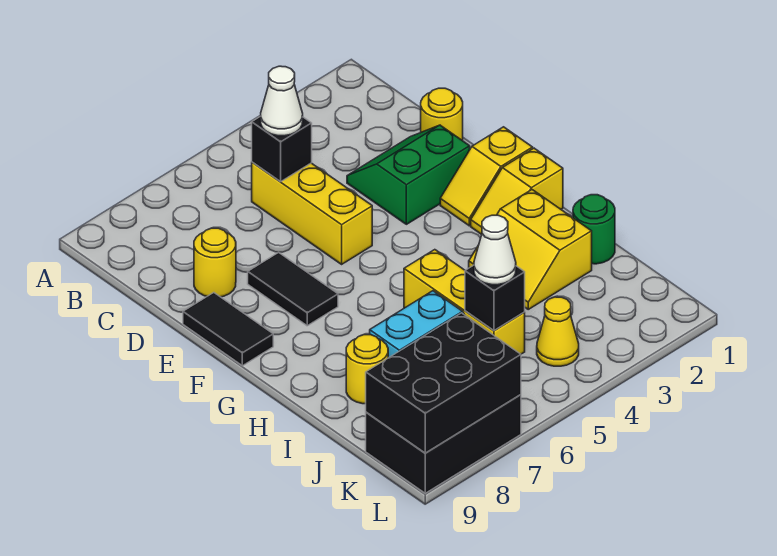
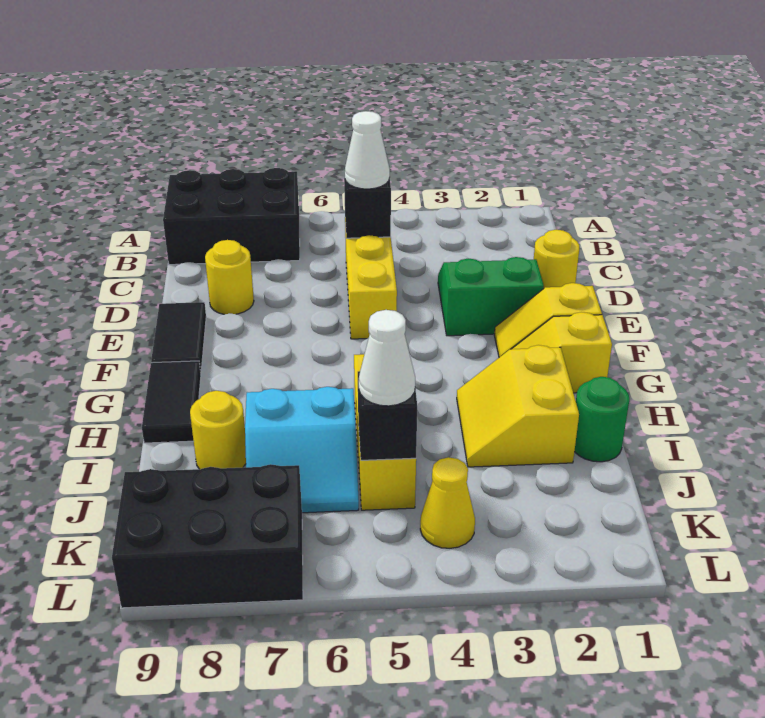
black tile E7:F7 level 1 -> black tile G9:H9 level 1
black brick K7:L9 level 2 -> black brick A7:B9 level 1

